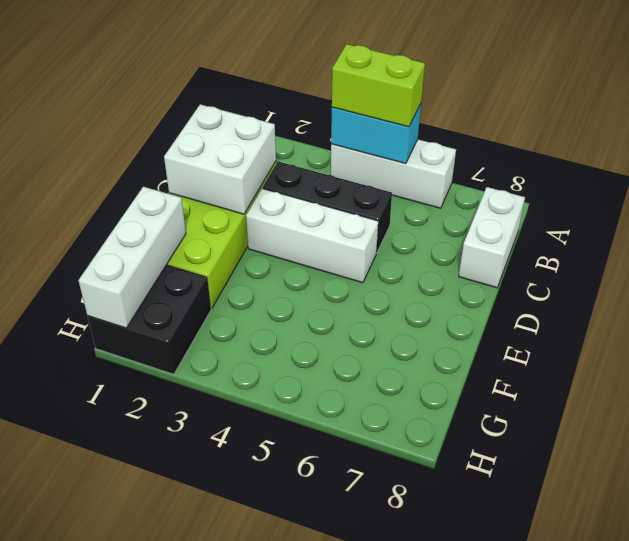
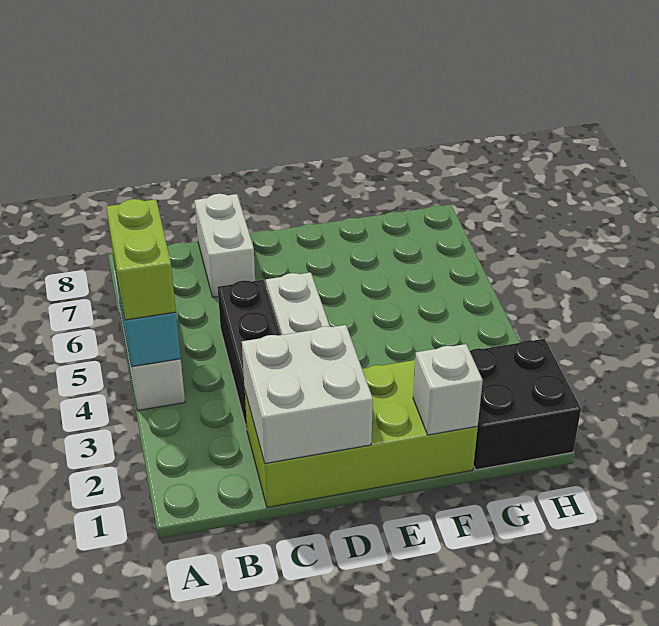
white brick B8:C8 level 1 -> white brick C7:C8 level 1
white brick F1:H1 level 2 -> white brick F1 level 2

